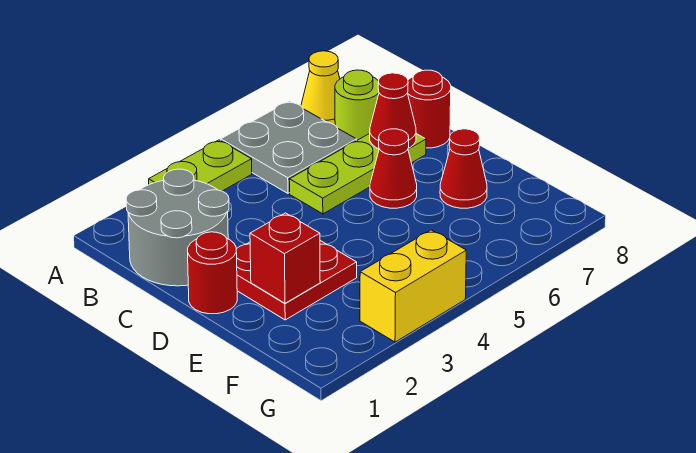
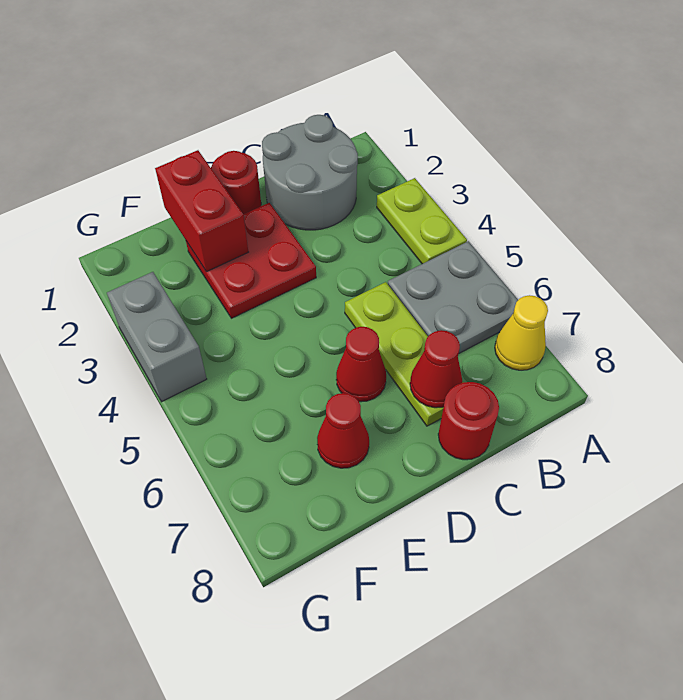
lime round brick B7 level 1 -> none
red brick E2 level 2 -> red brick E1:E2 level 2
yellow brick G3:G4 level 1 -> grey brick G3:G4 level 1

